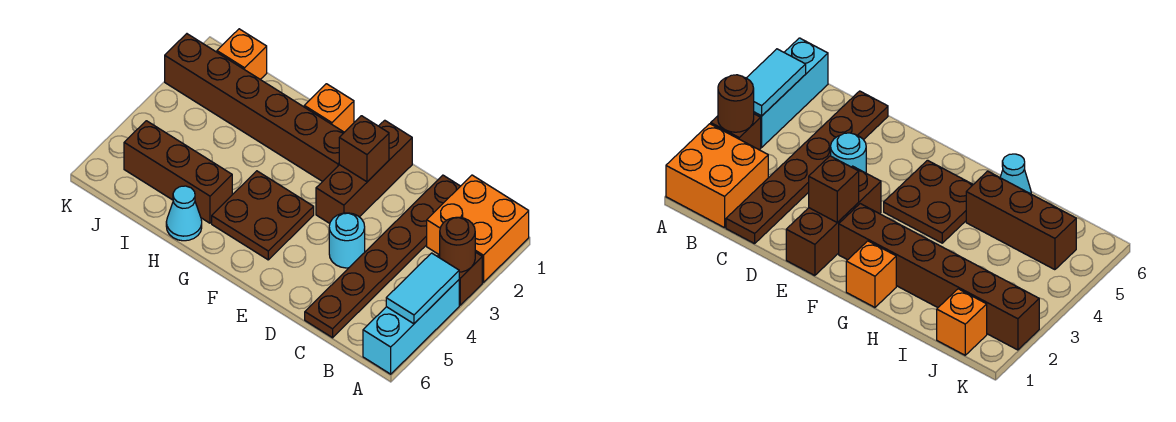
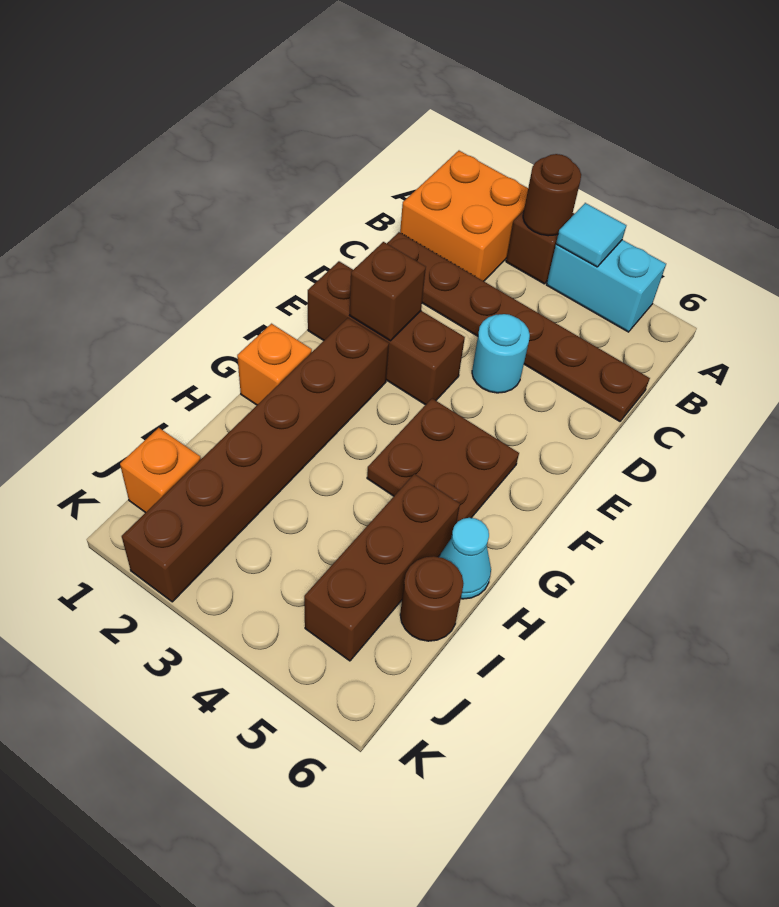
cyan brick A4:A6 level 1 -> cyan brick A4:A5 level 1
cyan tile A4:A5 level 2 -> cyan tile A4 level 2
none -> brown round brick I6 level 1

